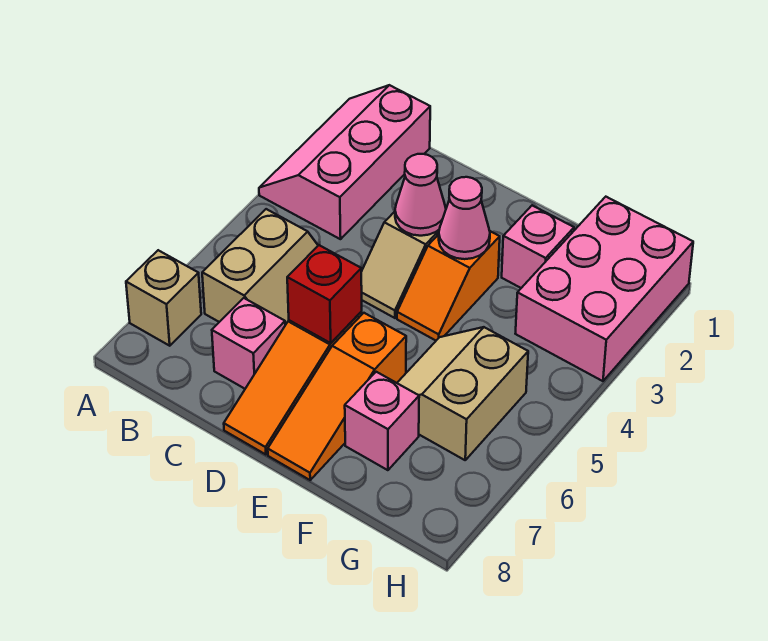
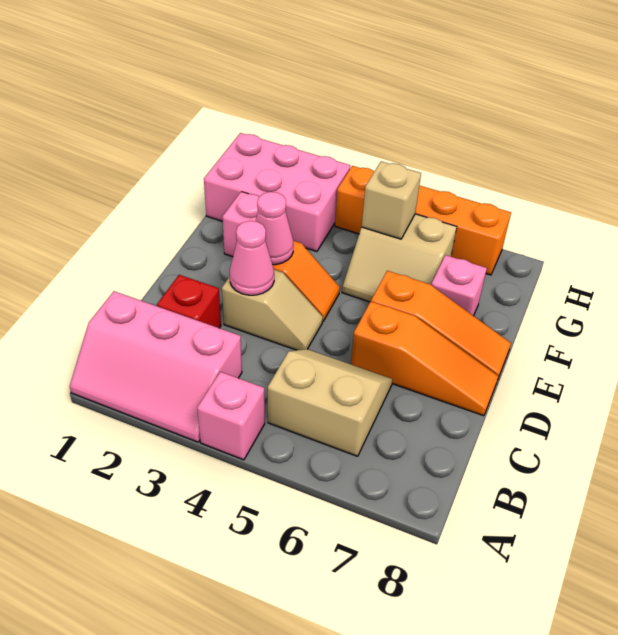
tan brick A7 level 1 -> tan brick G5 level 2
pink brick C7 level 1 -> pink brick A4 level 1
red brick D6 level 2 -> red brick C2 level 1
none -> orange brick H4:H7 level 1

